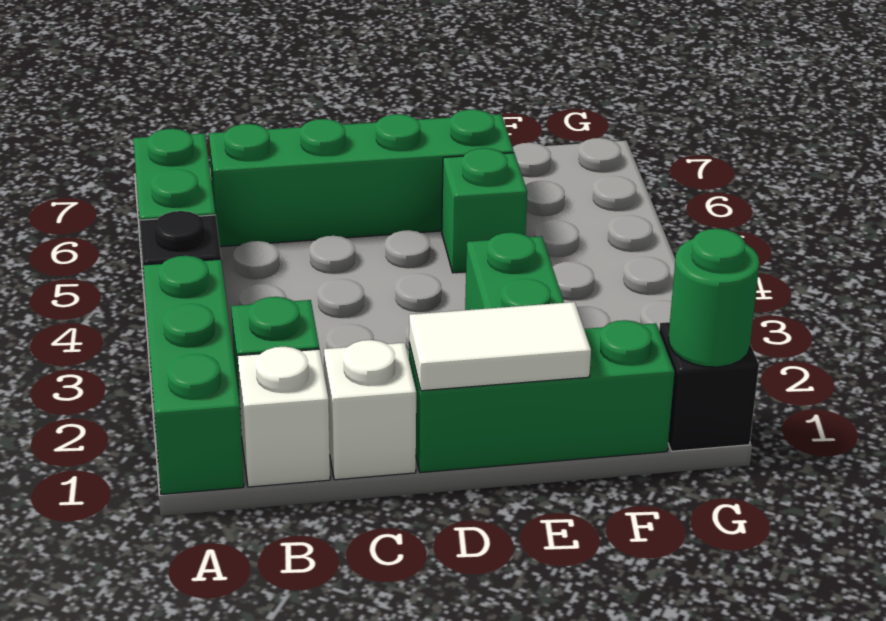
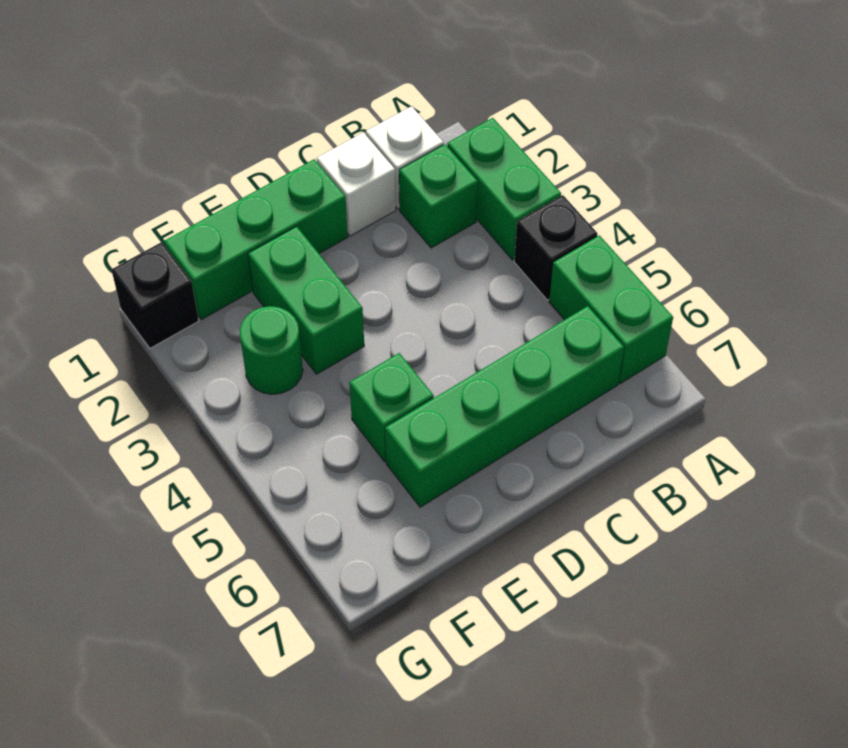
green brick A1:A3 level 1 -> green brick A2:A3 level 1
white tile D1:E1 level 2 -> none
green round brick G1 level 2 -> green round brick F3 level 1

